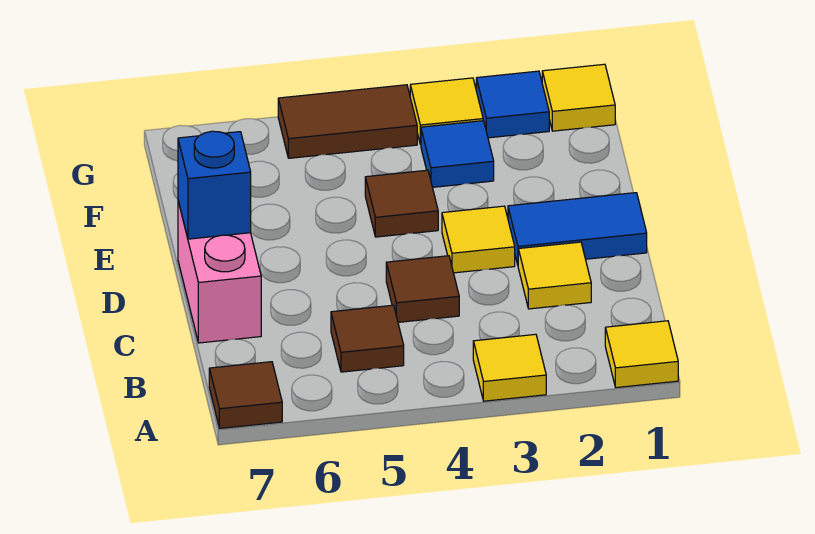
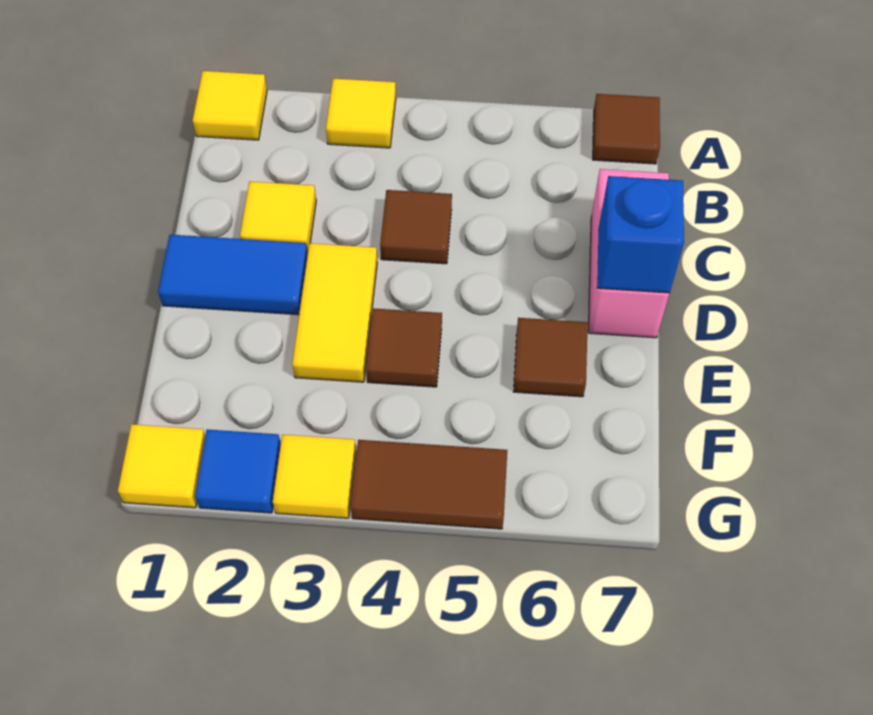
brown tile B5 level 1 -> brown tile E6 level 1
yellow tile D3 level 1 -> yellow tile D3:E3 level 1
blue tile F3 level 1 -> none

